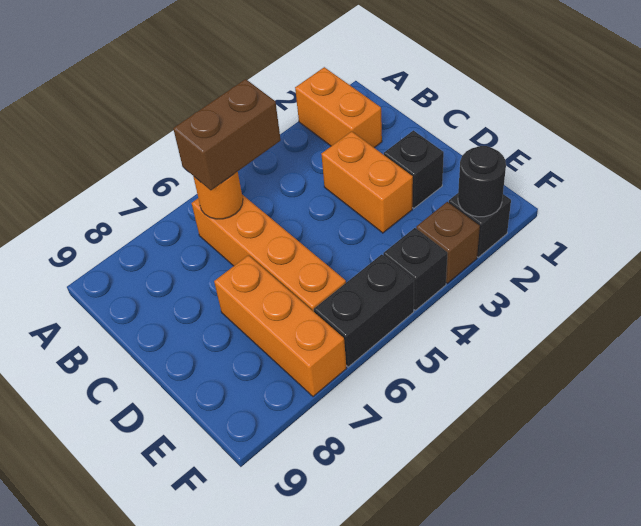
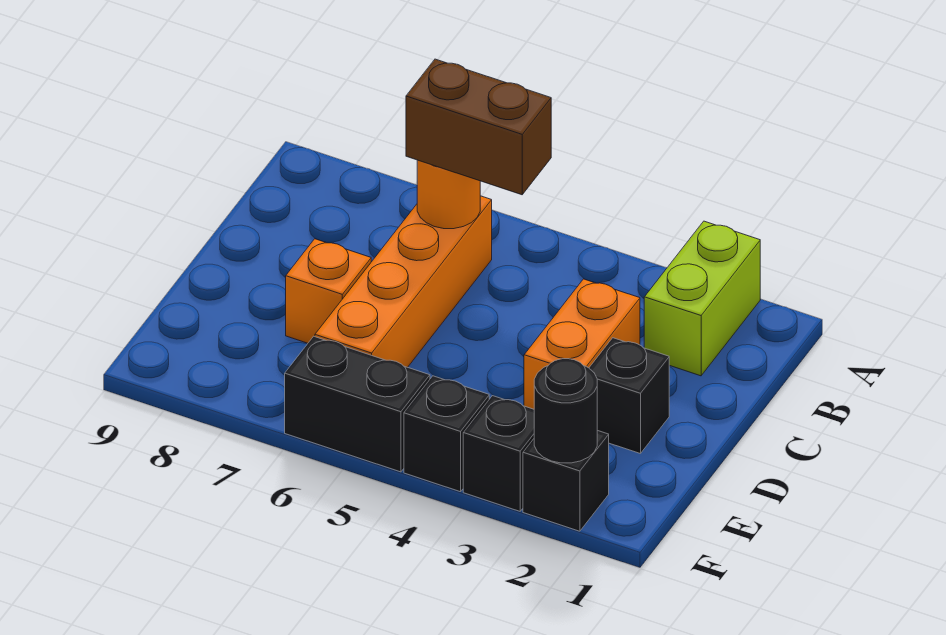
orange brick A2:B2 level 1 -> lime brick A2:B2 level 1
orange brick D7:F7 level 1 -> orange brick D7 level 1
brown brick F3 level 1 -> black brick F3 level 1

